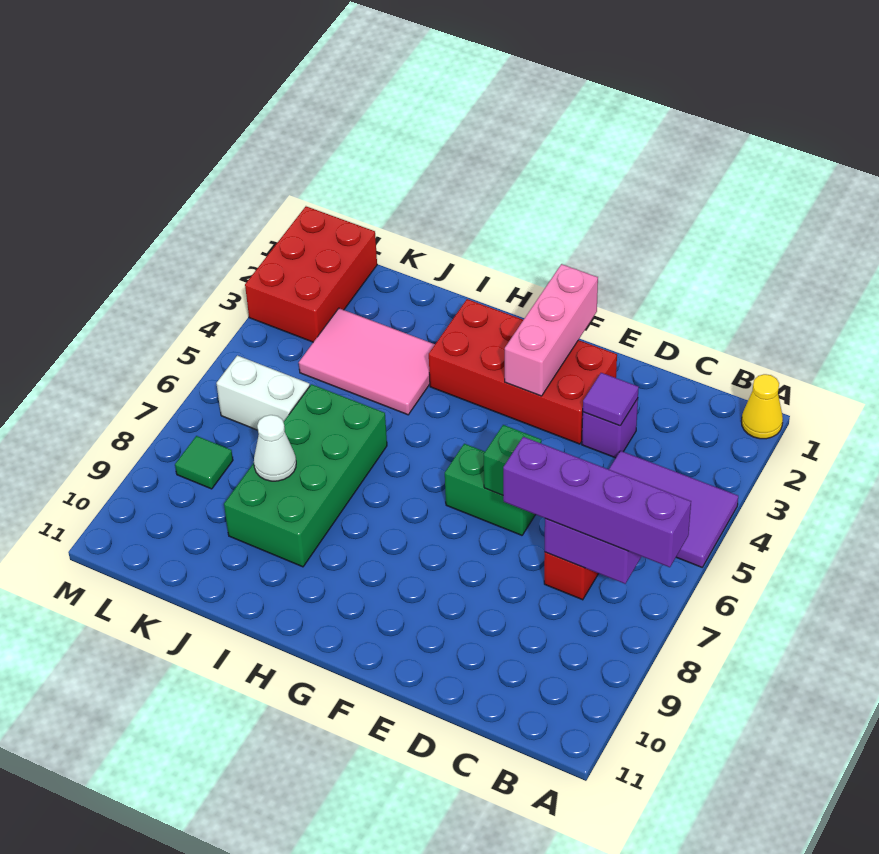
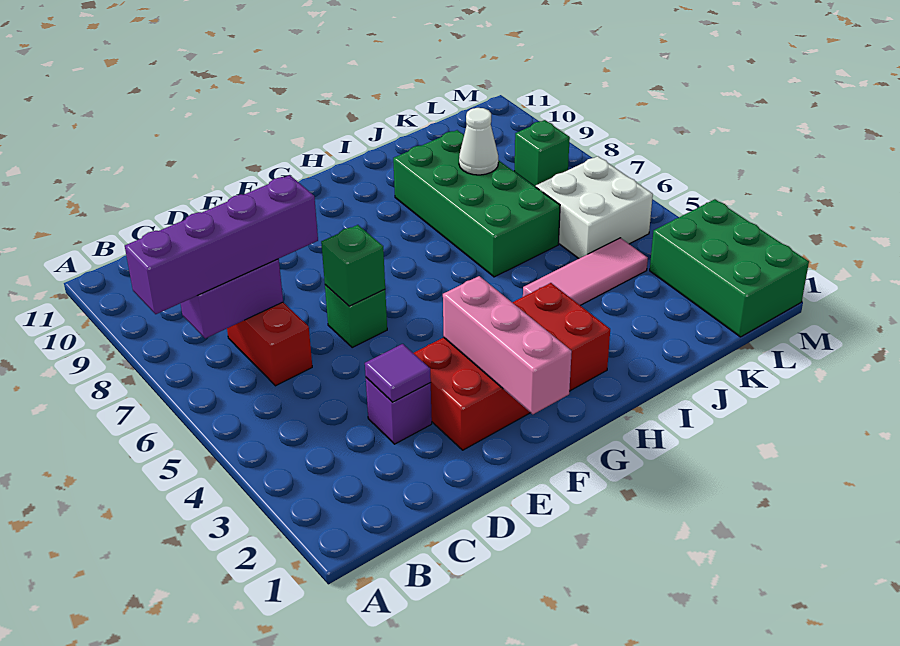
yellow cone A1 level 1 -> none
purple tile A4:C5 level 1 -> none
green brick E6:F6 level 1 -> green brick E6 level 1
pink tile I3:K4 level 1 -> pink tile I4:K4 level 1
white brick K6:L6 level 1 -> white brick K5:L6 level 1
red brick L1:M3 level 1 -> green brick L1:M3 level 1
green tile L8 level 1 -> green brick L8 level 1

